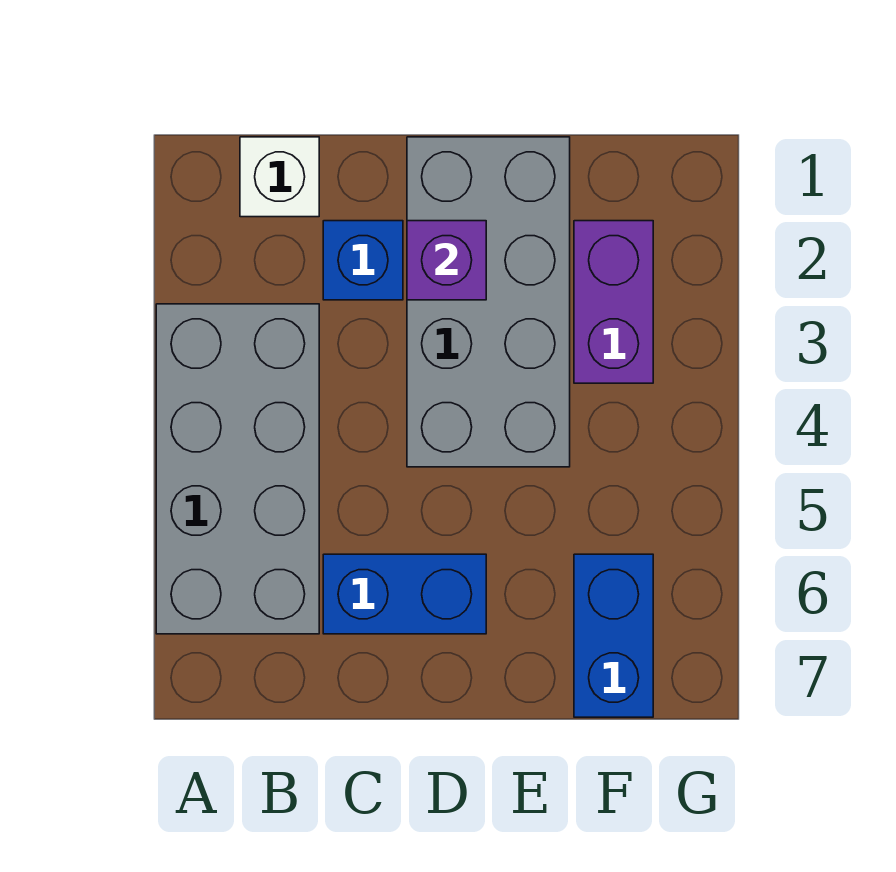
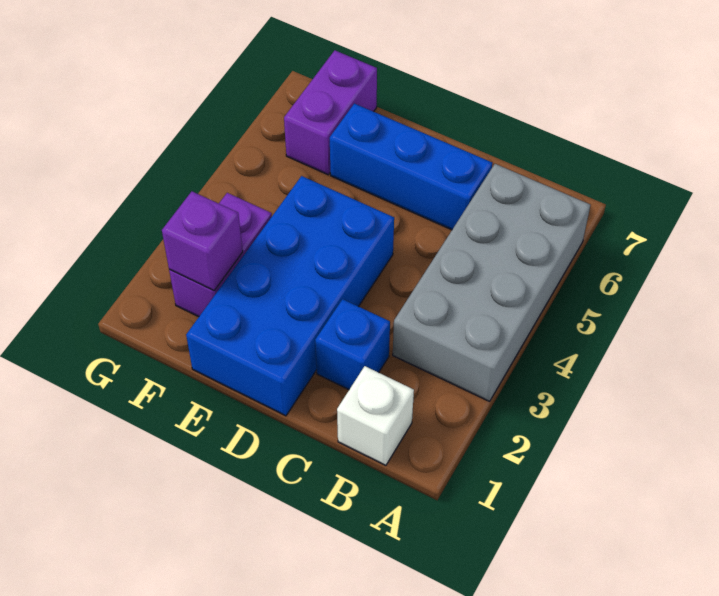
blue brick C6:D6 level 1 -> blue brick C6:E6 level 1
grey brick D1:E4 level 1 -> blue brick D1:E4 level 1
purple brick D2 level 2 -> purple brick F2 level 2
blue brick F6:F7 level 1 -> purple brick F6:F7 level 1

